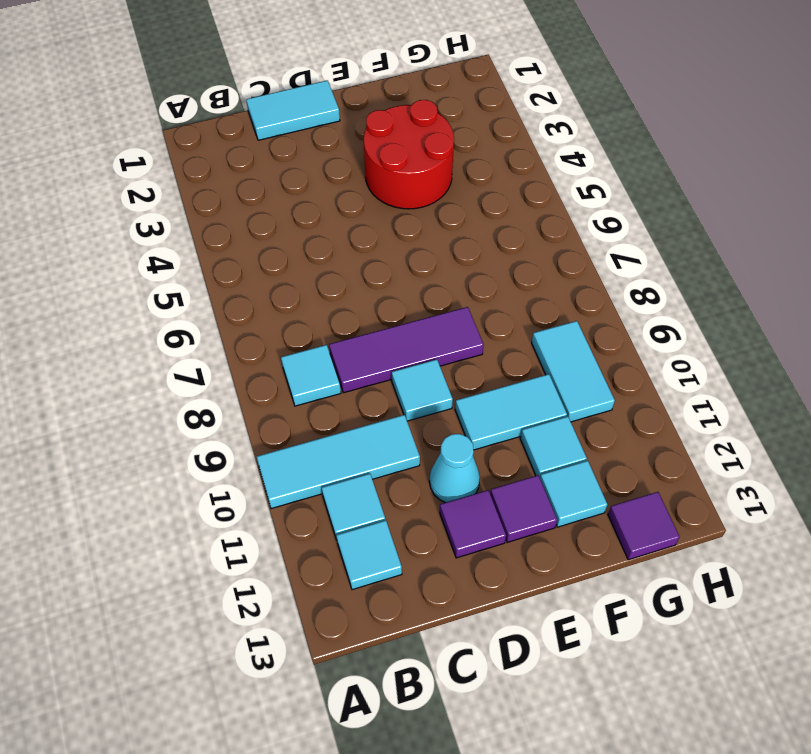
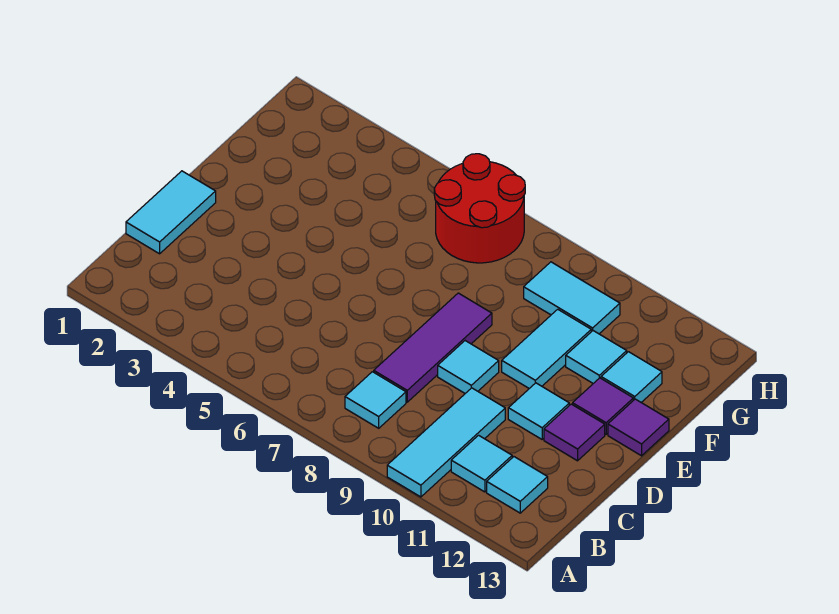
cyan cone D11 level 1 -> cyan tile D11 level 1
red round brick E3:F4 level 1 -> red round brick G6:H7 level 1
purple tile G13 level 1 -> purple tile E13 level 1

